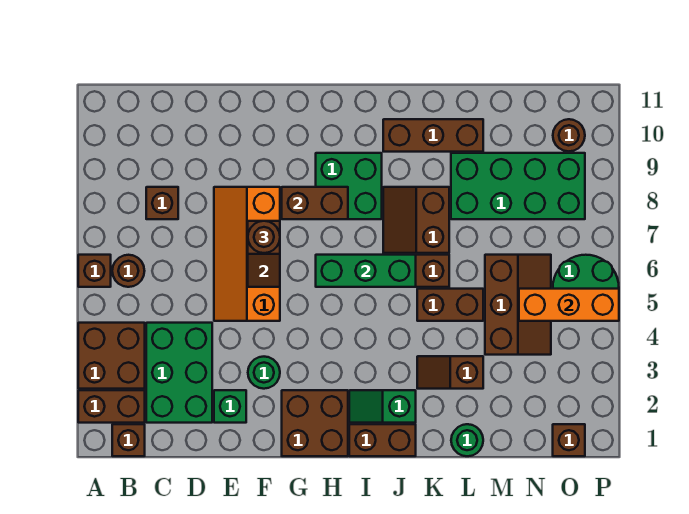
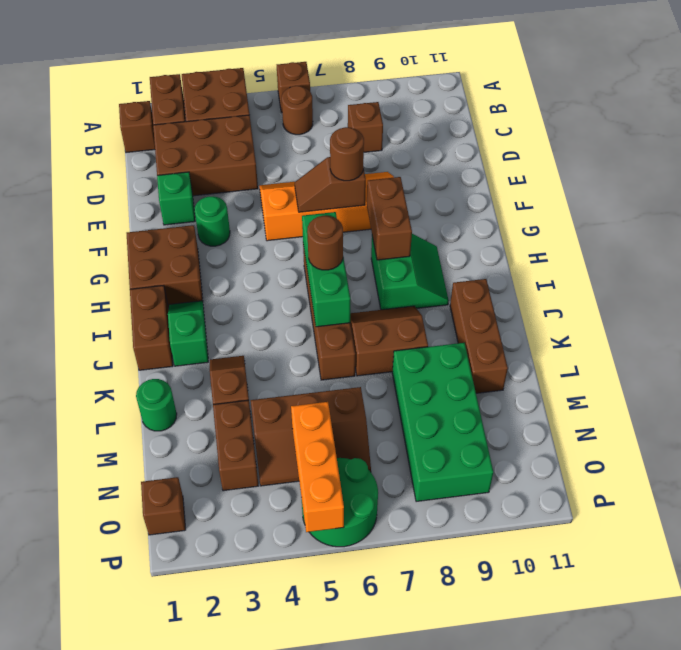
green brick C2:D4 level 1 -> brown brick C2:D4 level 1
green brick H8:I9 level 1 -> green slope H8:I9 level 1 top 8
brown brick K5:L5 level 1 -> brown brick M3:N3 level 1
brown round brick O10 level 1 -> brown round brick I6 level 3

